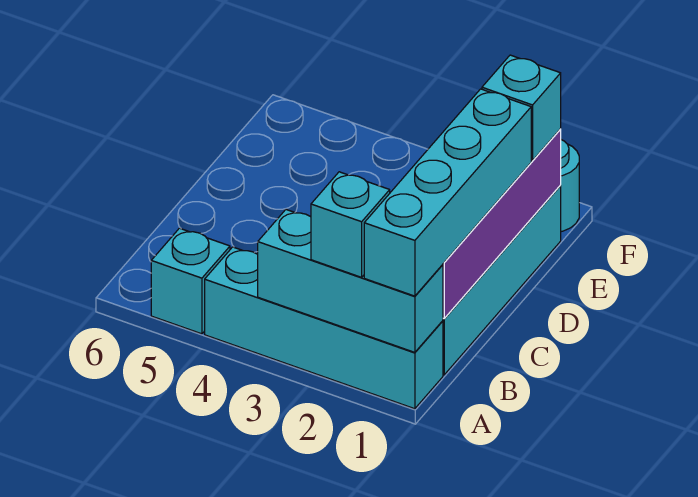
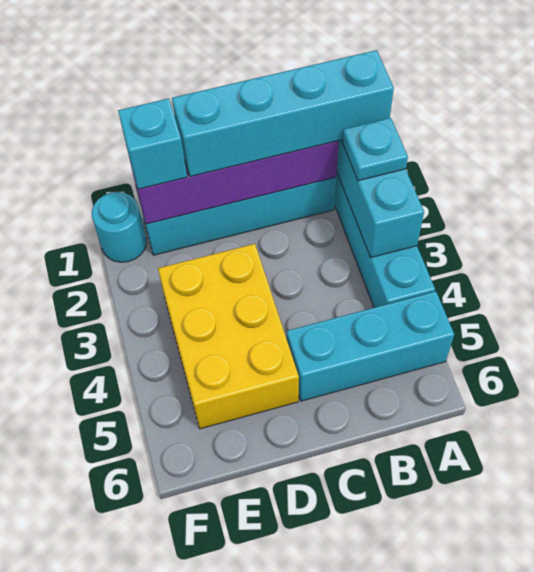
cyan brick A2 level 3 -> cyan plate A2 level 3
cyan brick A5 level 1 -> cyan brick A5:C5 level 1
none -> yellow brick D3:E5 level 1

